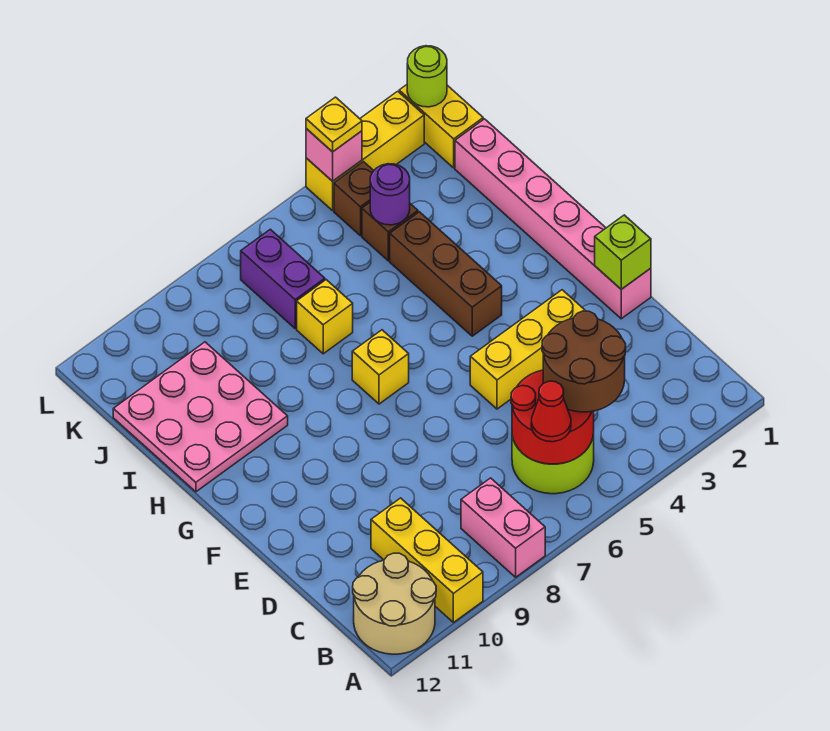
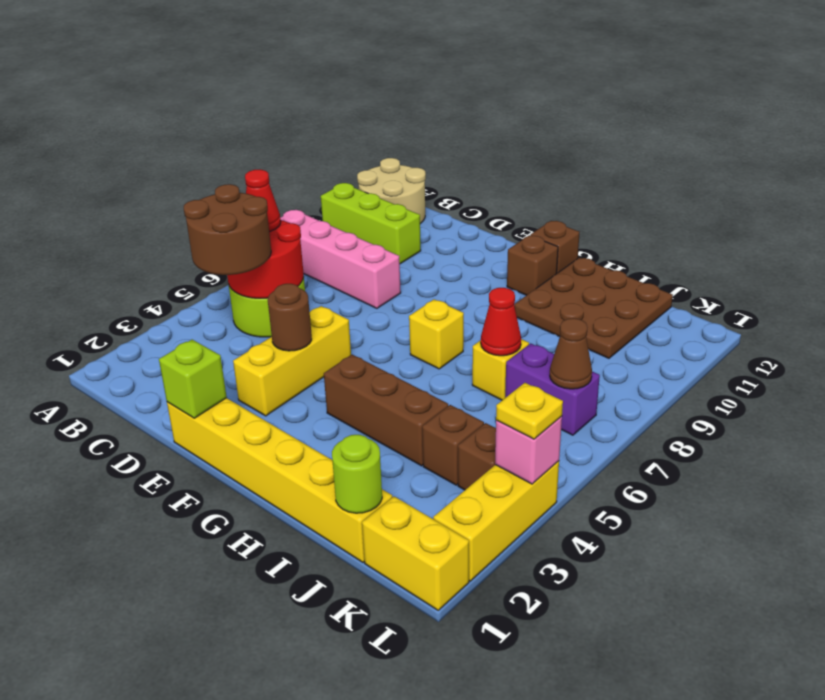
pink brick A8:B8 level 1 -> pink brick A8:D8 level 1
yellow brick A10:C10 level 1 -> lime brick A10:C10 level 1
pink brick E1:J1 level 1 -> yellow brick E1:J1 level 1
none -> brown round brick E4 level 2
none -> brown brick G11 level 1
none -> brown brick G12 level 1
pink plate H10:J12 level 1 -> brown plate H10:J12 level 1
none -> red cone I7 level 2
purple round brick J4 level 2 -> none
none -> brown cone K7 level 2
lime round brick L1 level 2 -> lime round brick J1 level 2

